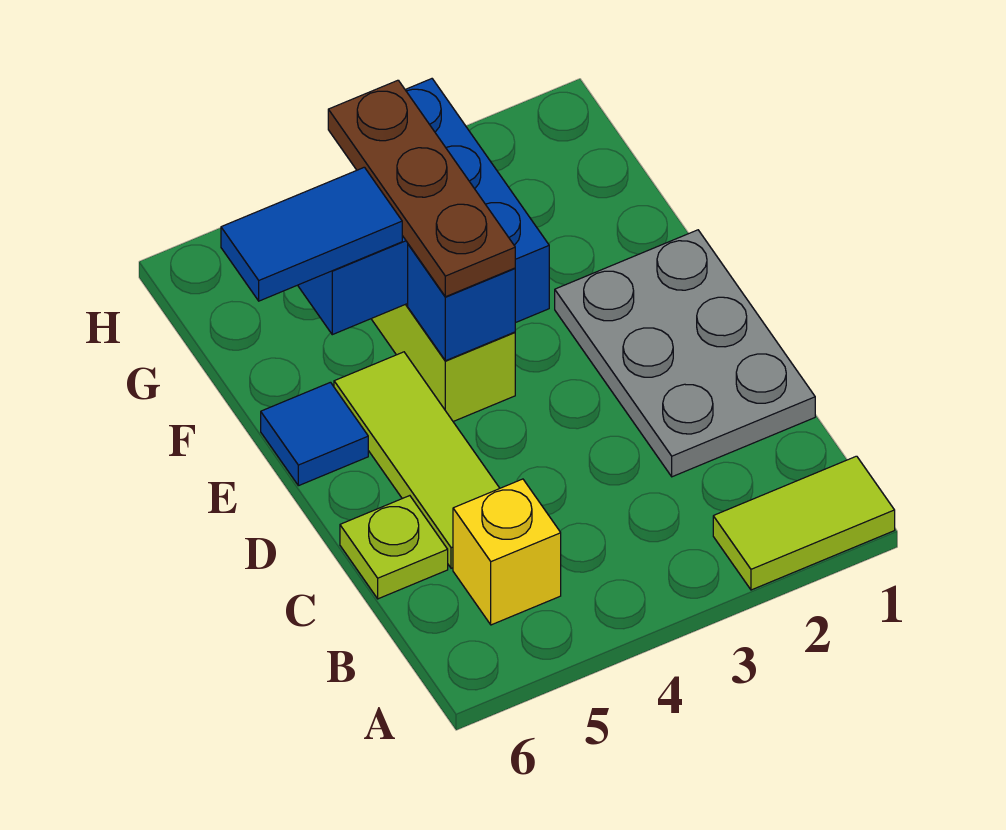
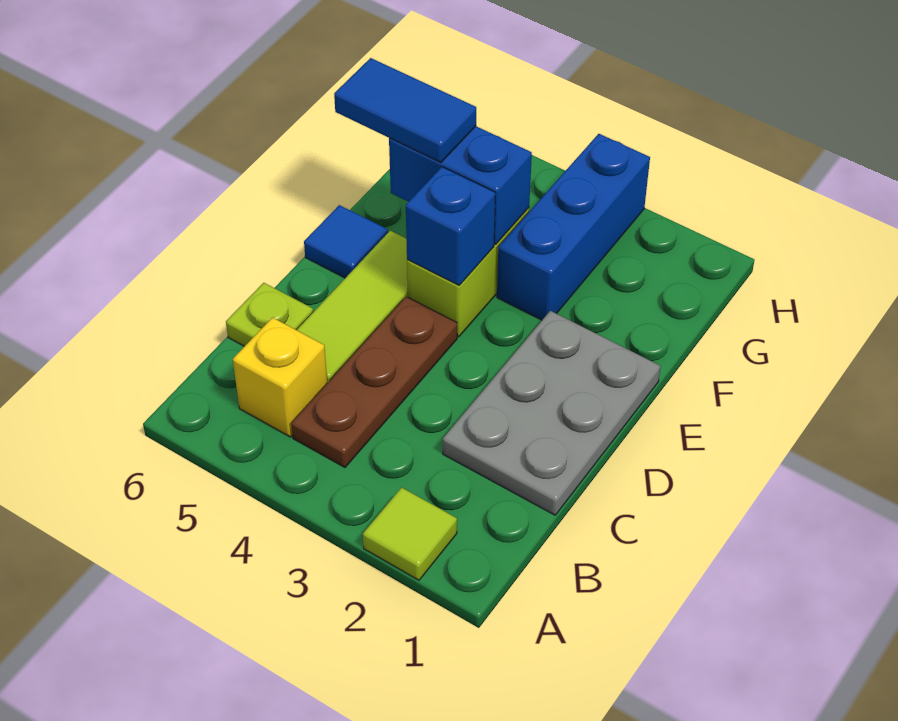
lime tile A1:A2 level 1 -> lime tile A2 level 1
brown plate E4:G4 level 3 -> brown plate B4:D4 level 1

